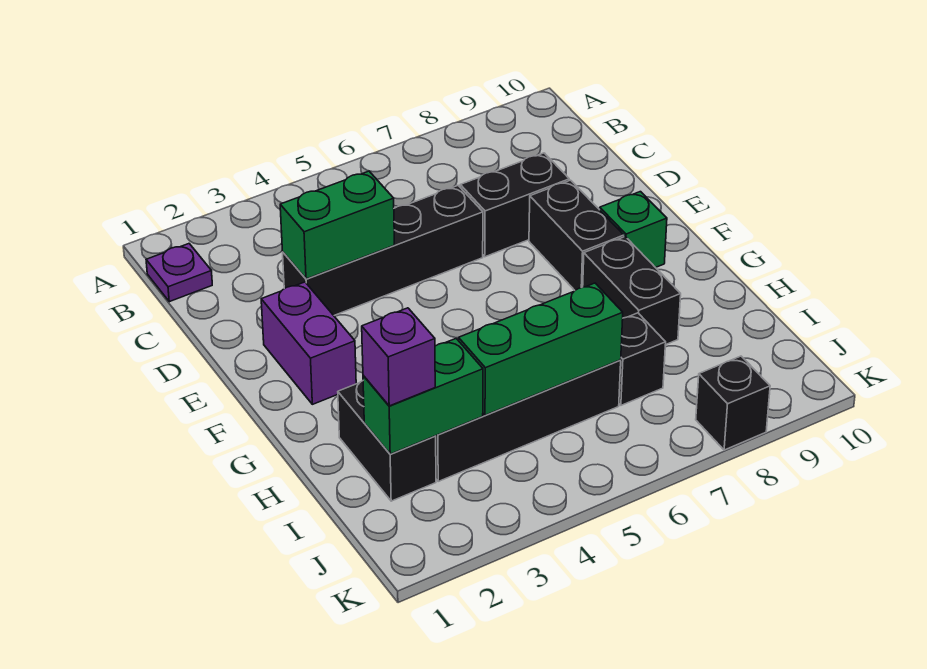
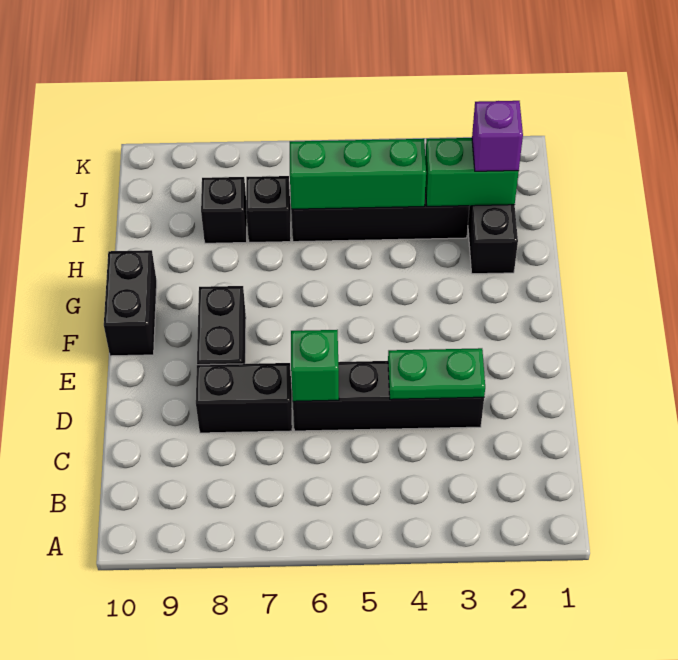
purple plate B1 level 1 -> none
green brick D3:D4 level 2 -> green plate D3:D4 level 2
purple brick E2:F2 level 1 -> none
green brick F9 level 1 -> green brick D6 level 2
black brick G8:H8 level 1 -> black brick F10:G10 level 1
black brick K8 level 1 -> black brick I8 level 1

